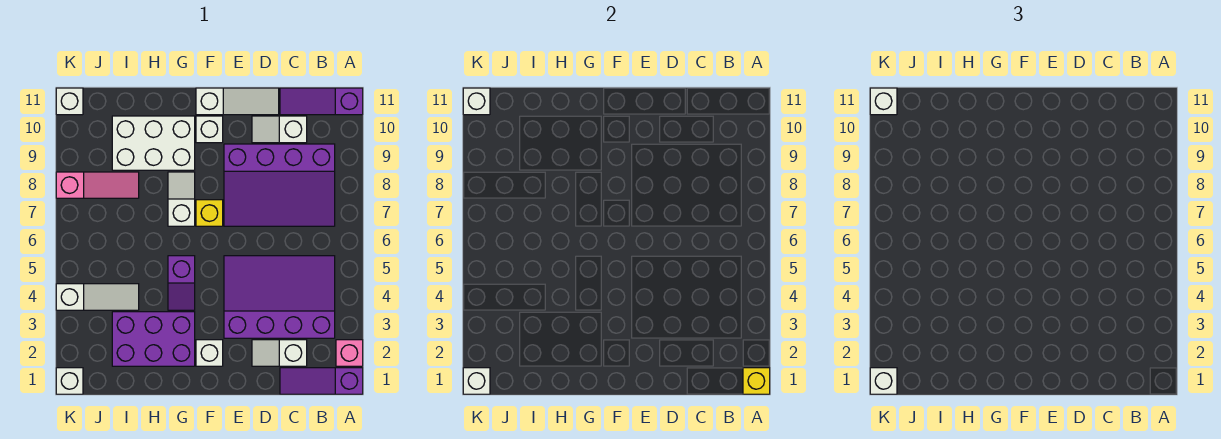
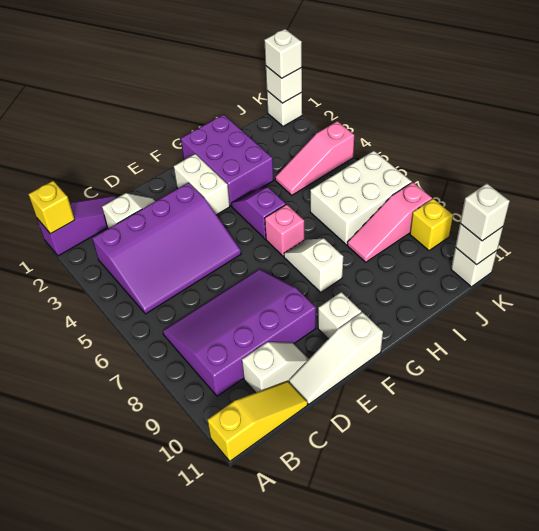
pink brick A2 level 1 -> pink brick G6 level 1
purple slope A11:C11 level 1 top A -> yellow slope A11:C11 level 1 top A
white brick F2 level 1 -> white brick F2:F3 level 1
yellow brick F7 level 1 -> yellow brick K9 level 1
purple brick G2:I3 level 1 -> purple brick G1:H3 level 1
white slope G7:G8 level 1 top 7 -> white slope G7:G8 level 1 top 8
white brick G9:I10 level 1 -> white brick I6:K7 level 1
white slope I4:K4 level 1 top K -> pink slope I4:K4 level 1 top K

